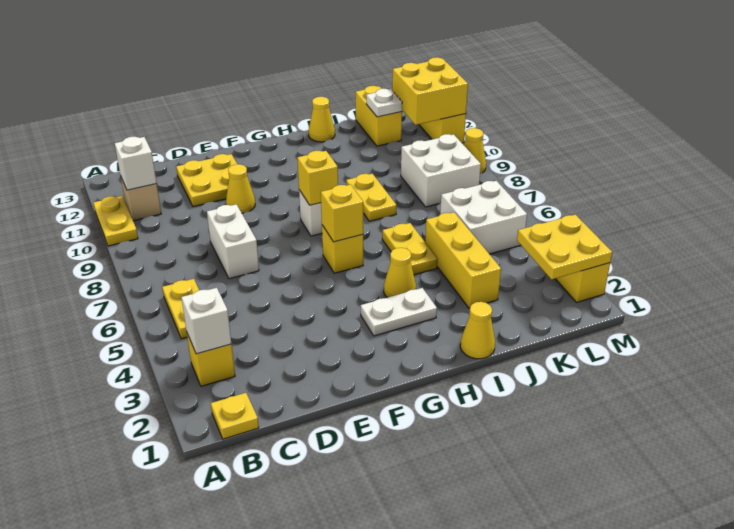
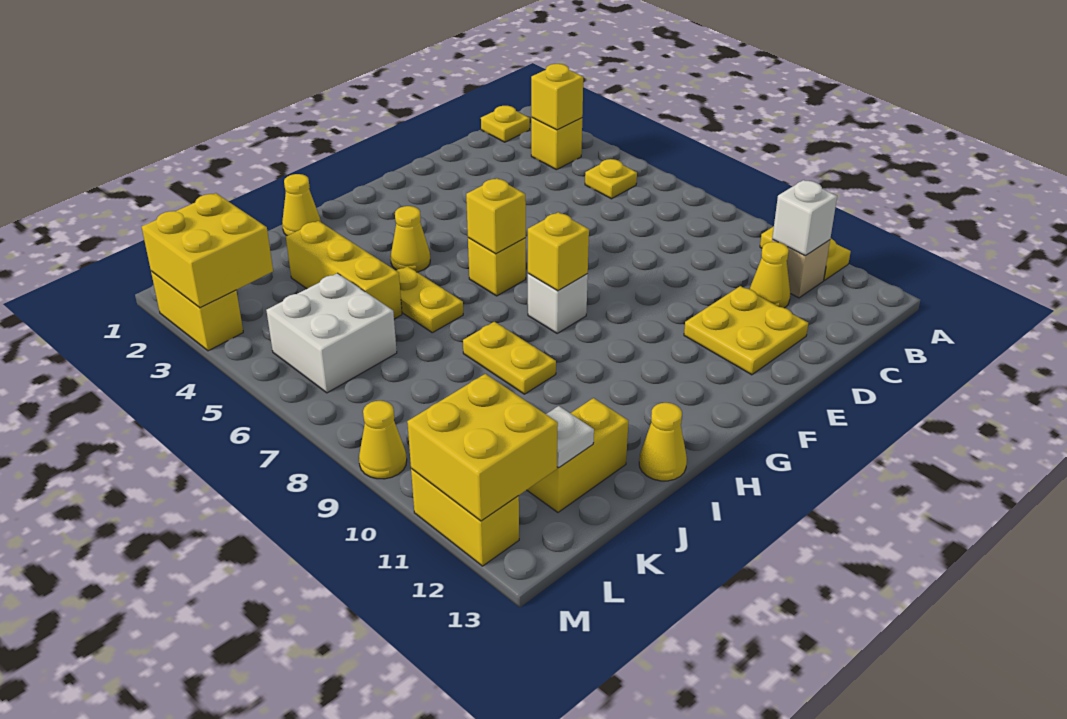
white brick B3 level 2 -> yellow brick B3 level 2
yellow plate B5:B6 level 1 -> yellow plate B5 level 1
white brick D7:D8 level 1 -> none
yellow cone E10 level 1 -> yellow cone C11 level 1
white plate G3:H3 level 1 -> none
white brick K8:L9 level 1 -> none
yellow brick K12:K13 level 1 -> yellow brick J12:K12 level 1
yellow plate L2:M3 level 2 -> yellow brick L2:M3 level 2

